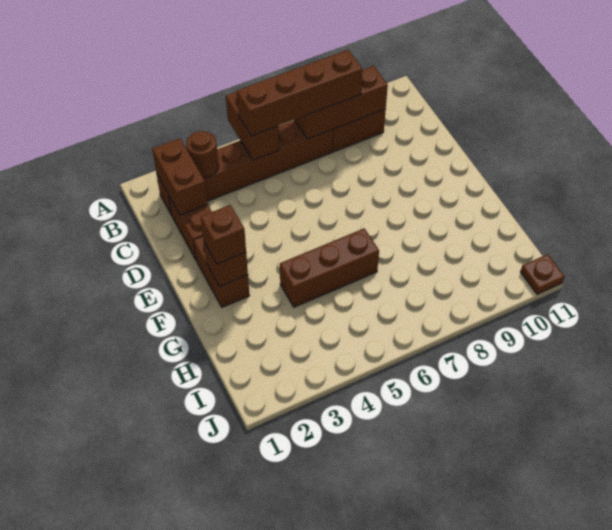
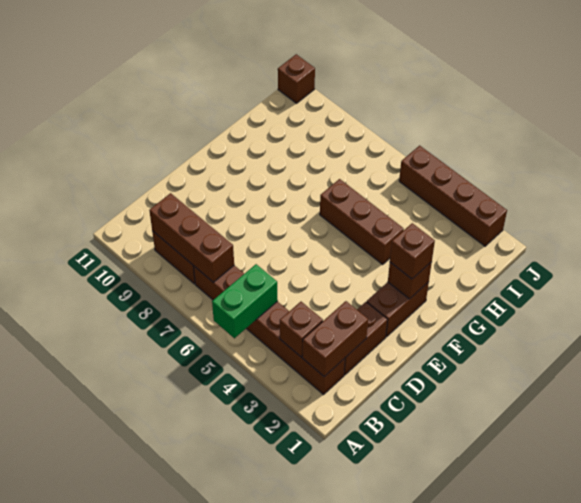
brown brick A5:B5 level 2 -> green brick A5:B5 level 2
brown round brick B3 level 2 -> brown brick B3 level 2
brown brick B5:B8 level 3 -> brown brick J2:J5 level 1
brown plate J11 level 1 -> brown brick J11 level 1

